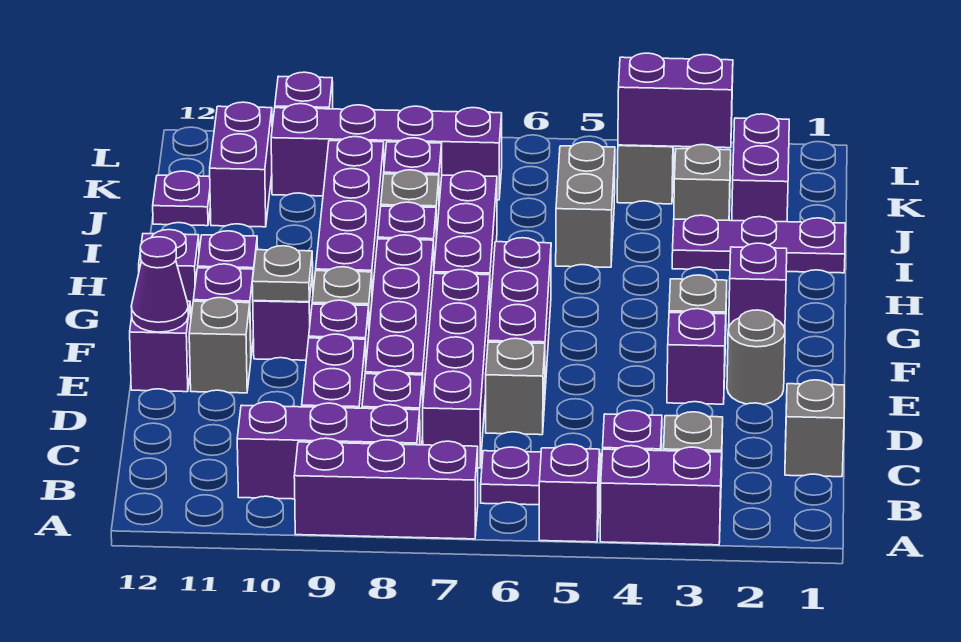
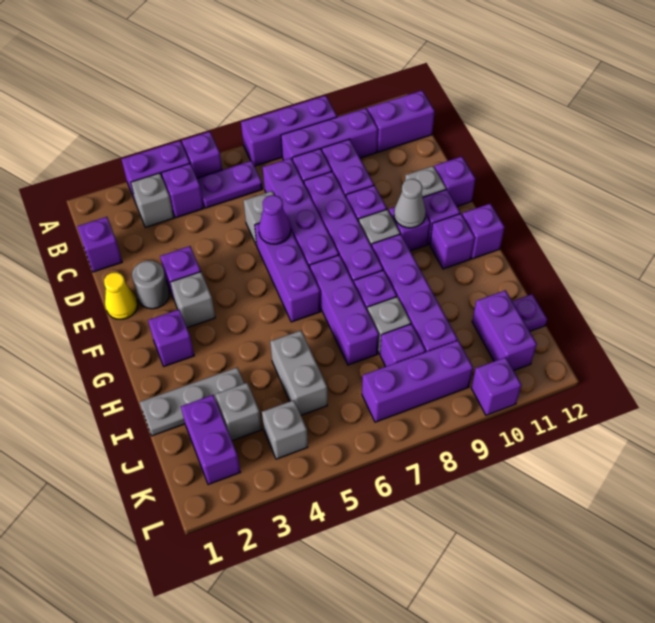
grey brick C1 level 1 -> purple brick C1 level 1
none -> yellow cone E1 level 1
purple cone E12 level 2 -> purple cone E6 level 2
grey plate F10 level 2 -> grey cone F10 level 2
purple plate I1:I3 level 1 -> grey plate I1:I3 level 1
purple brick K3:K4 level 2 -> purple brick B11:B12 level 1
purple brick K7:K10 level 1 -> purple brick K7:K9 level 1

